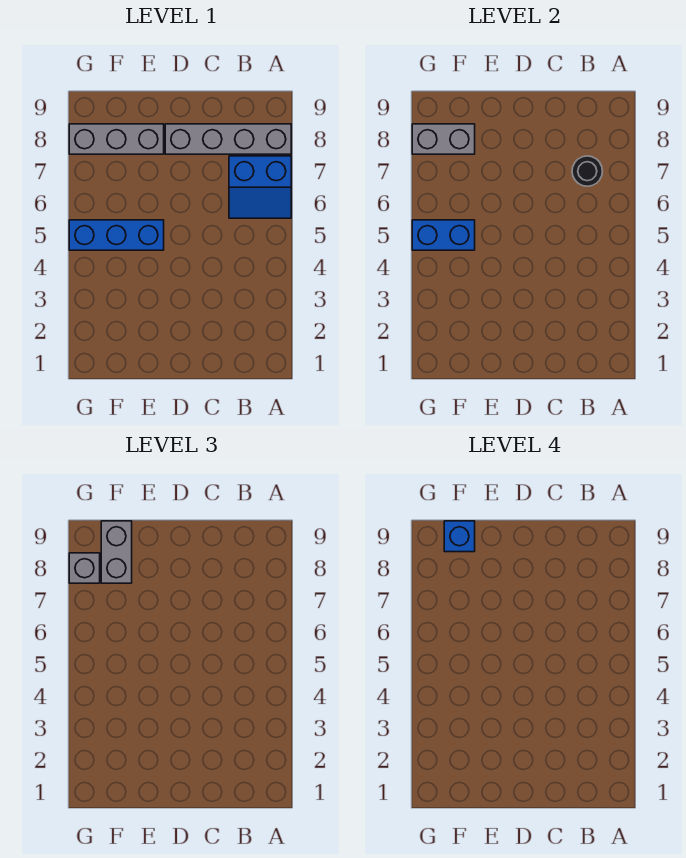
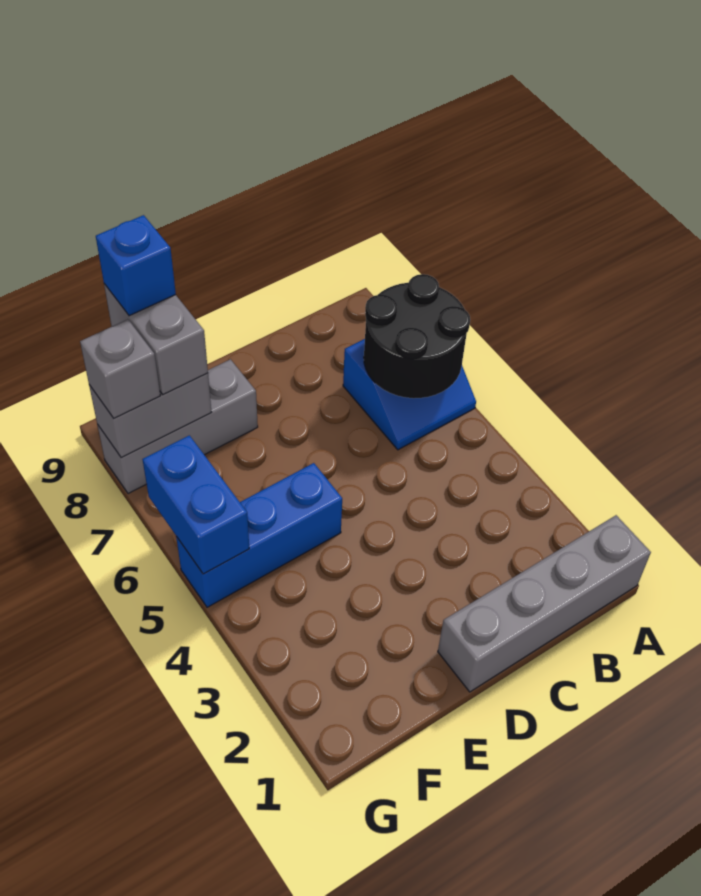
grey brick A8:D8 level 1 -> grey brick A1:D1 level 1
black round brick B7 level 2 -> black round brick A6:B7 level 2
blue brick F5:G5 level 2 -> blue brick G5:G6 level 2

